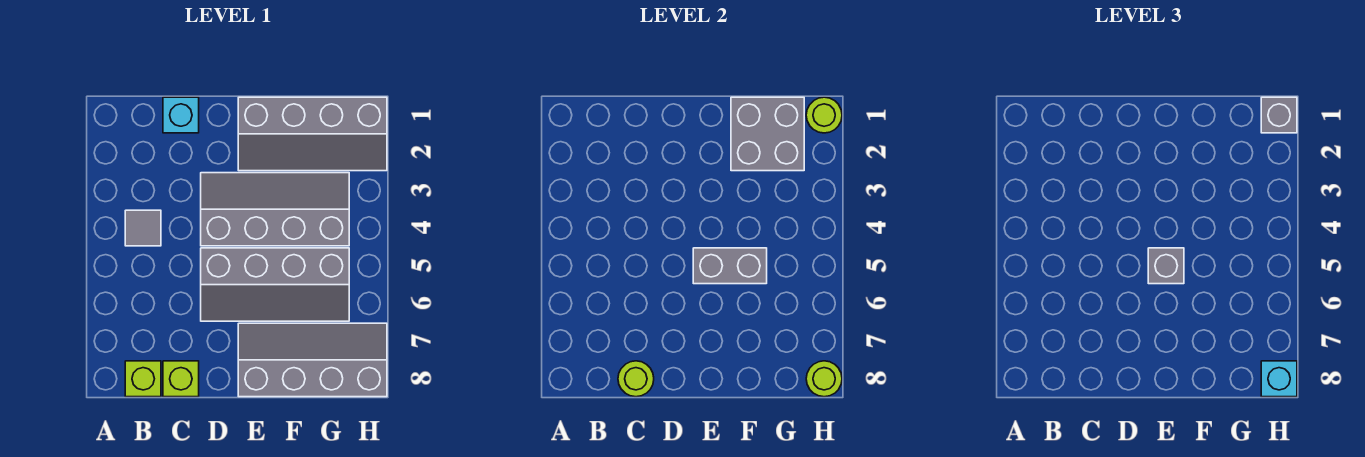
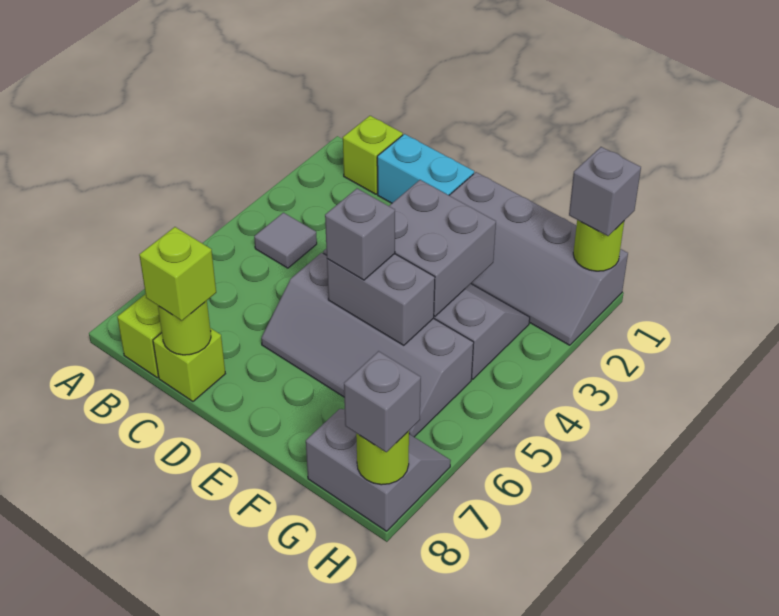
none -> lime brick B1 level 1
cyan brick C1 level 1 -> cyan brick C1:D1 level 1
none -> lime brick C8 level 3
grey slope E7:H8 level 1 top 8 -> grey slope G7:H8 level 1 top 8
grey brick F1:G2 level 2 -> grey brick E3:F4 level 2
cyan brick H8 level 3 -> grey brick H8 level 3

